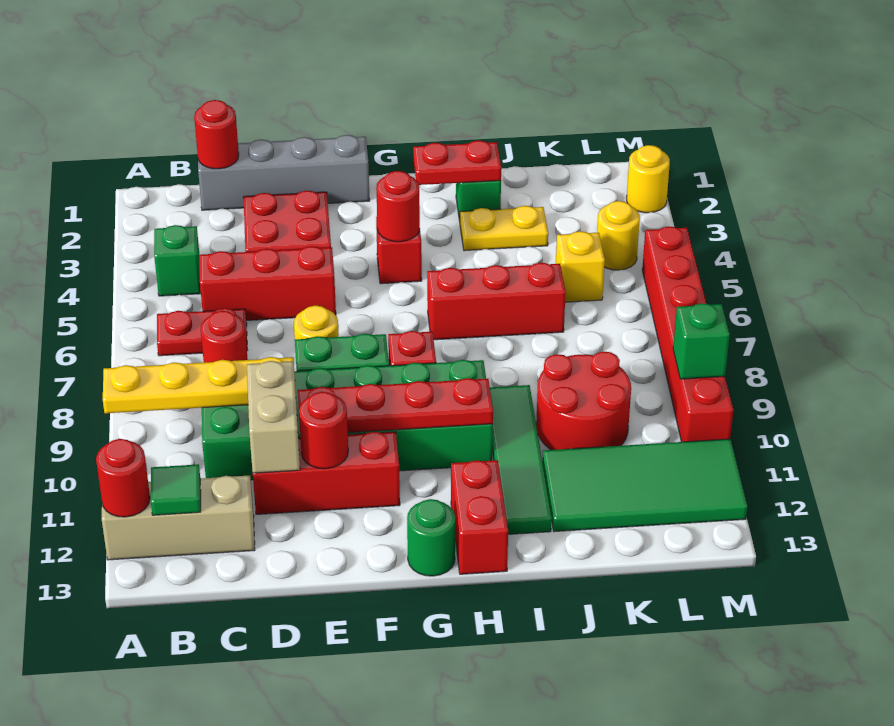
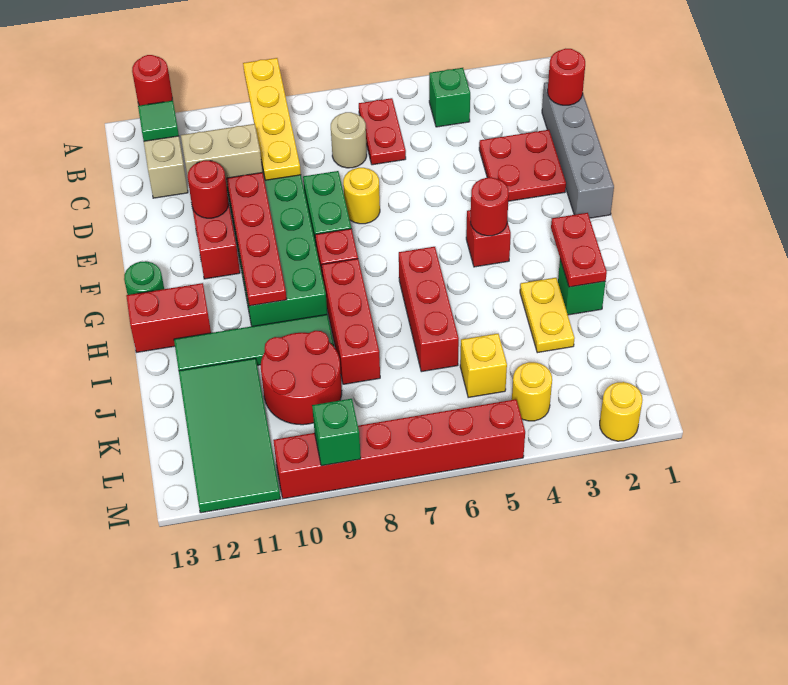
red brick C5:E5 level 1 -> red brick H8:J8 level 1
red round brick C7 level 1 -> tan round brick C7 level 1

